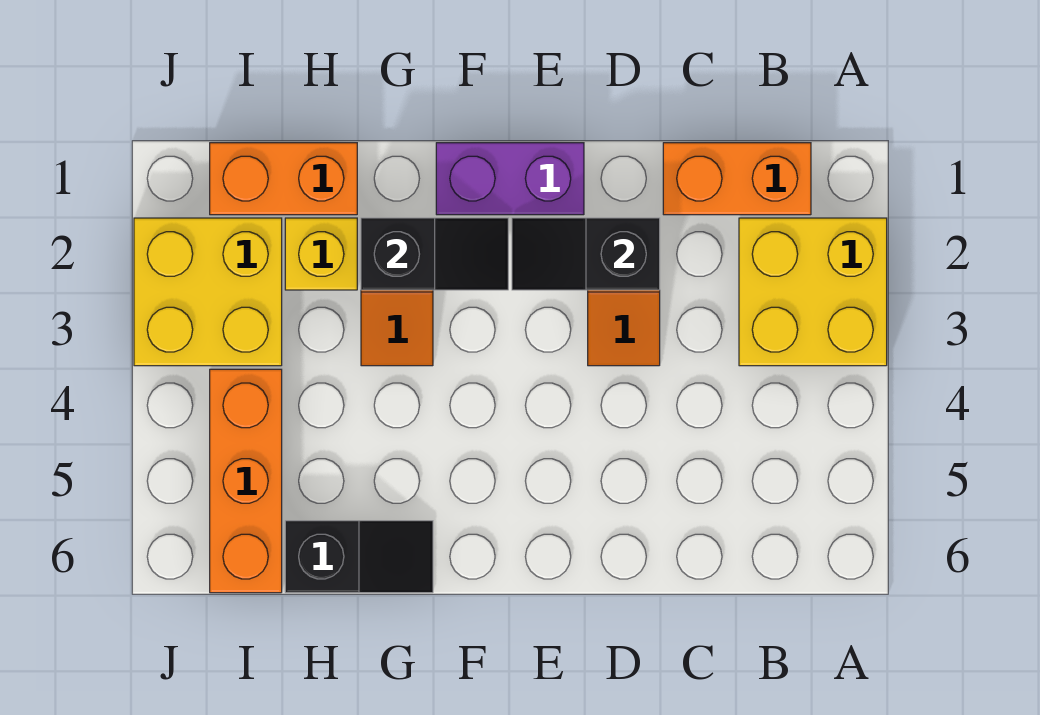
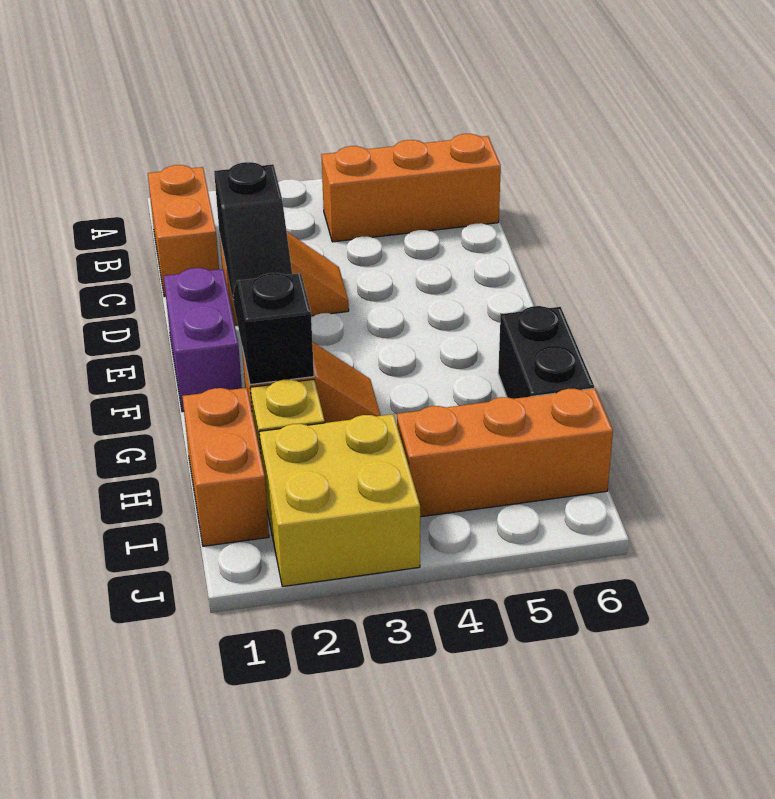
yellow brick A2:B3 level 1 -> none
none -> orange brick B4:B6 level 1
black slope G6:H6 level 1 top H -> black brick G6:H6 level 1

